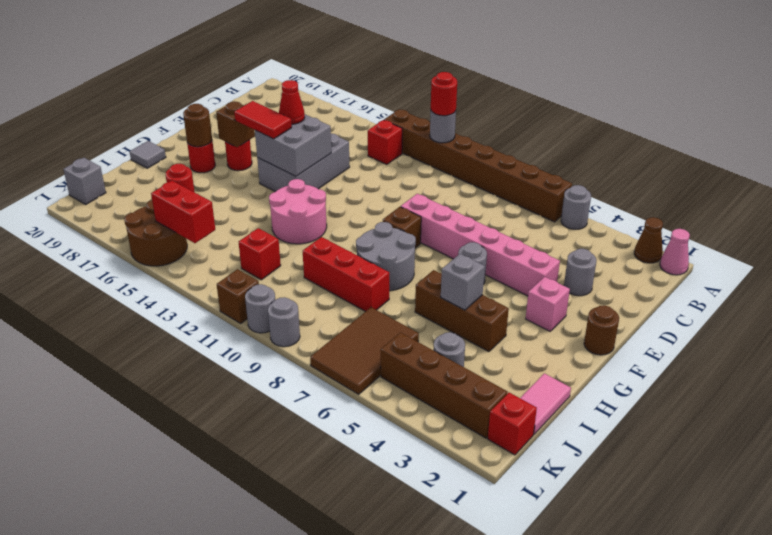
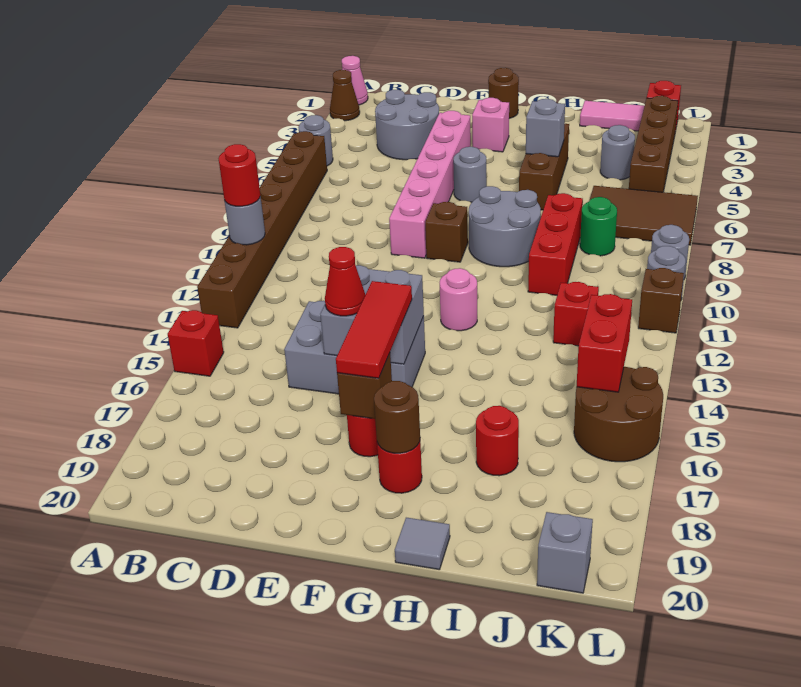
red brick B13 level 1 -> red brick A15 level 1
grey round brick D3 level 1 -> grey round brick C3:D4 level 1
red tile F15:F16 level 3 -> red tile F15:F17 level 3
pink round brick G12:H13 level 1 -> pink round brick G12 level 1
none -> green round brick J8 level 1

